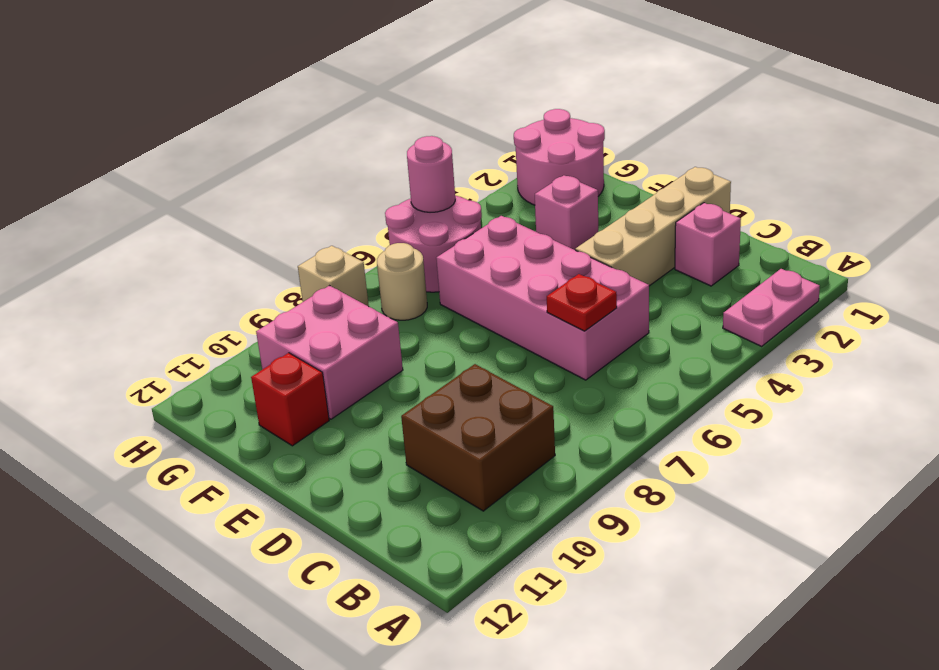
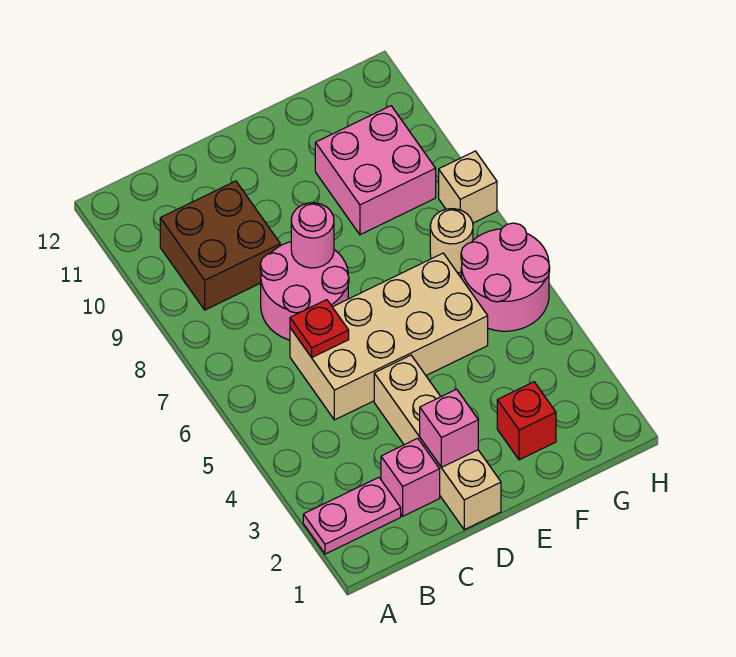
pink plate A2:A3 level 1 -> pink plate A2:B2 level 1
pink brick C5:F6 level 1 -> tan brick C5:F6 level 1
pink brick F3 level 1 -> pink brick D2 level 2
red brick F11 level 1 -> red brick F2 level 1
pink round brick G1:H2 level 1 -> pink round brick C7:D8 level 1
pink round brick H5 level 2 -> pink round brick D8 level 2

